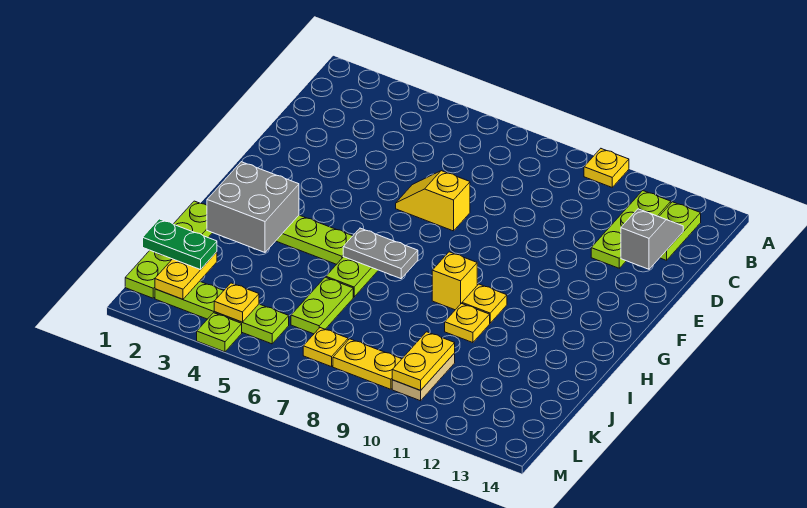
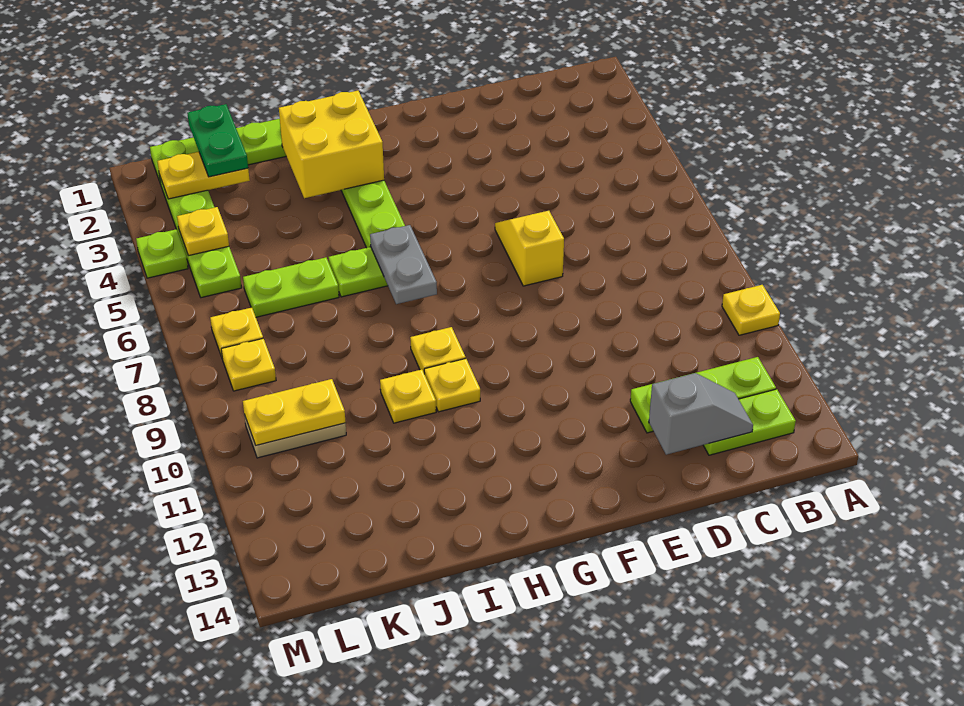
grey brick H2:I3 level 2 -> yellow brick H2:I3 level 2
yellow brick H9 level 1 -> yellow plate H9 level 1
yellow plate L8:L9 level 1 -> yellow plate L8 level 1

